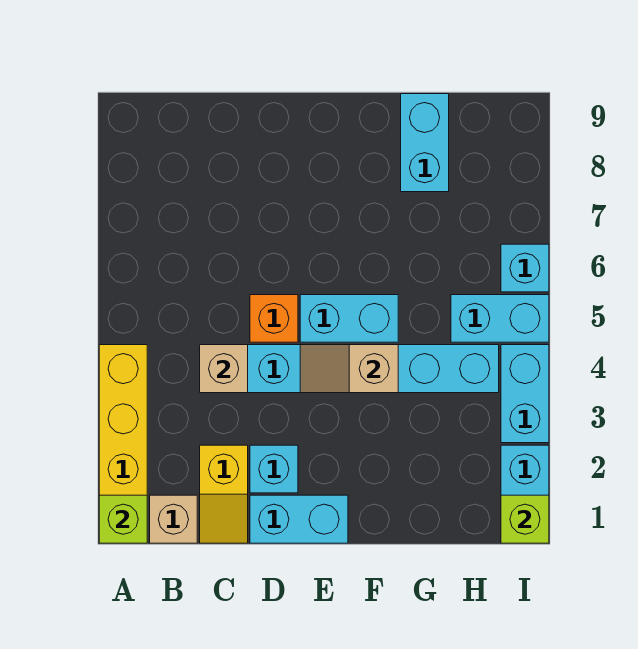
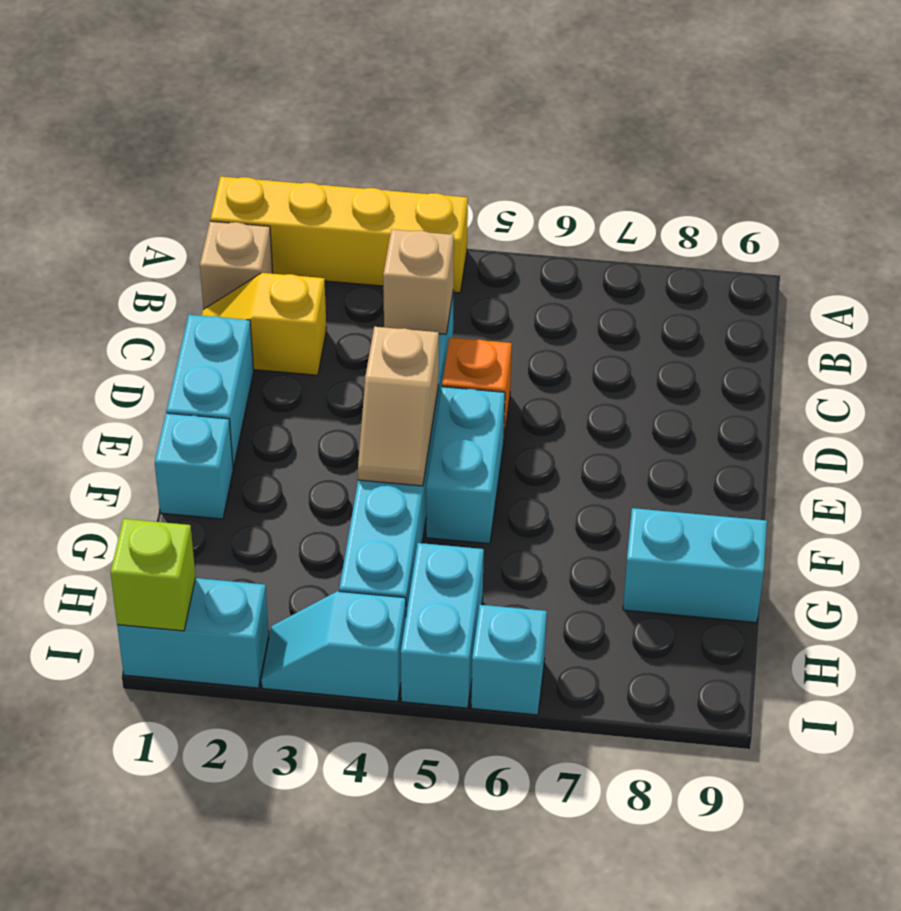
lime brick A1 level 2 -> none
cyan brick D2 level 1 -> cyan brick F1 level 1
tan slope E4:F4 level 2 top F -> tan slope E4:F4 level 2 top E
cyan brick I3:I4 level 1 -> cyan slope I3:I4 level 1 top 4

